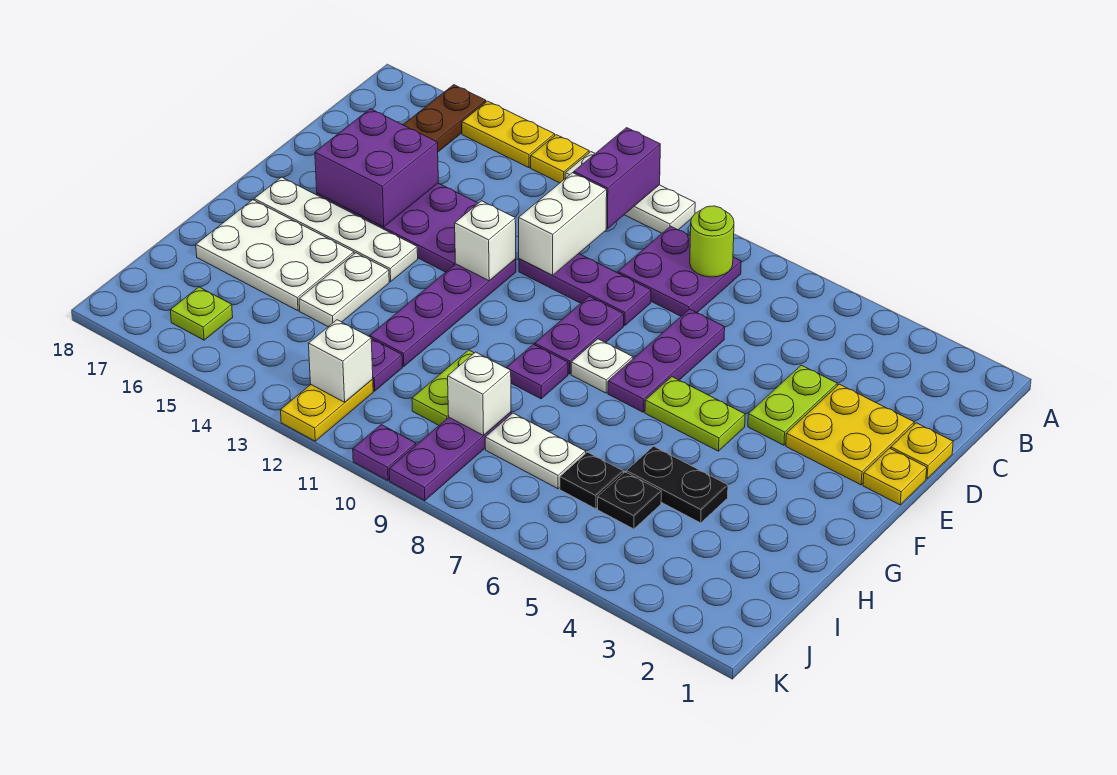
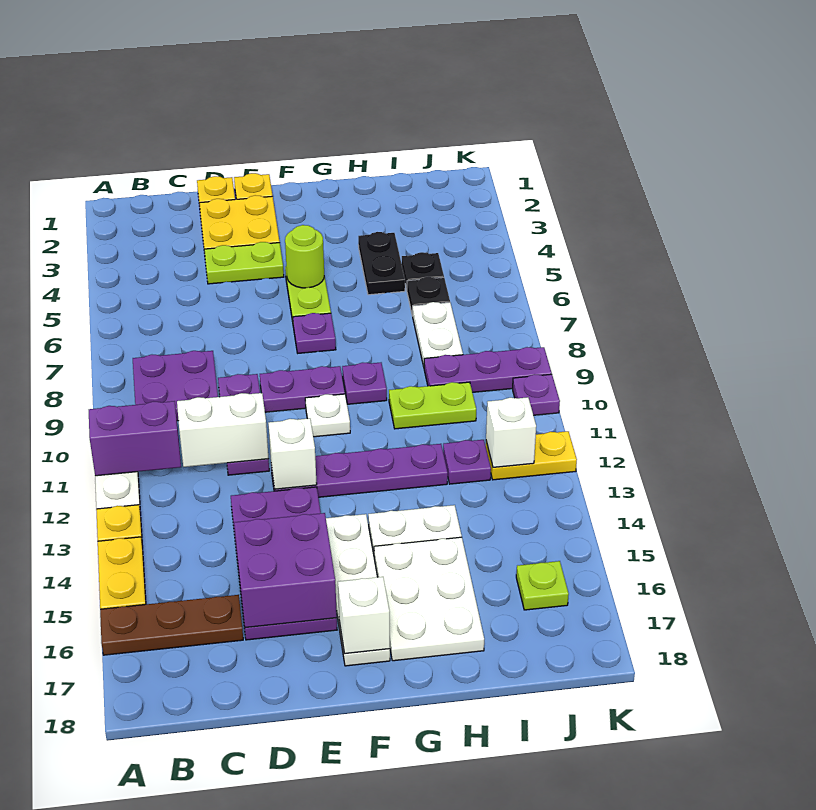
lime round brick B8 level 2 -> lime round brick F5 level 2
purple plate D7:F7 level 1 -> purple plate F7 level 1
white plate F8 level 1 -> white plate F10 level 1
white brick I9 level 2 -> white brick F17 level 2

